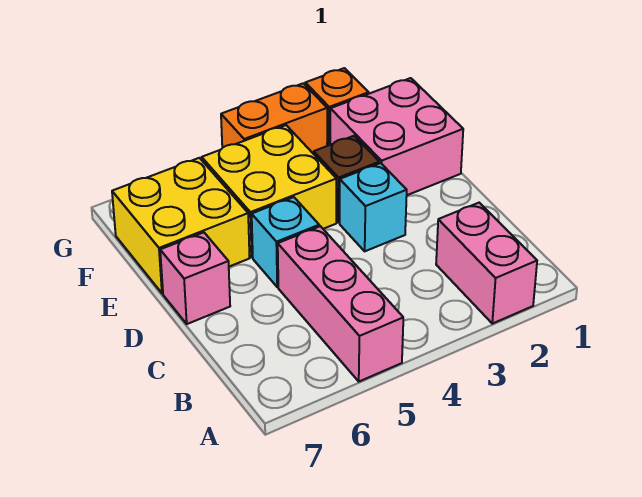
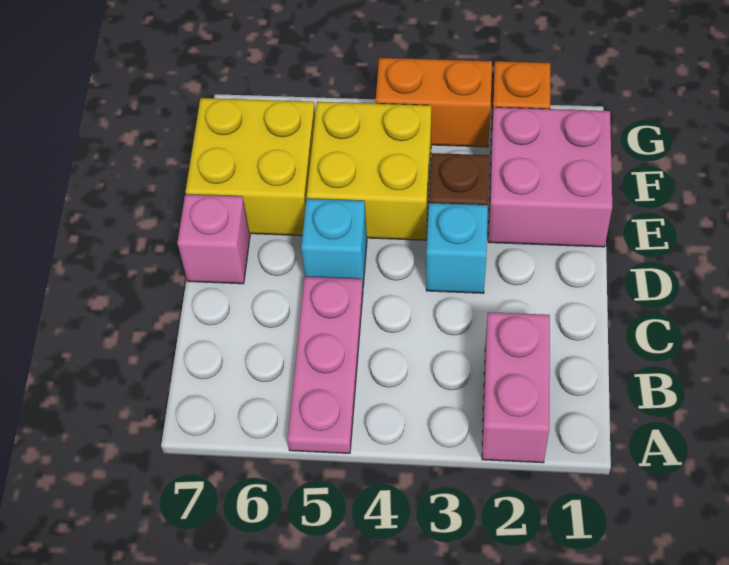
pink brick A5:C5 level 1 -> pink plate A5:C5 level 1

